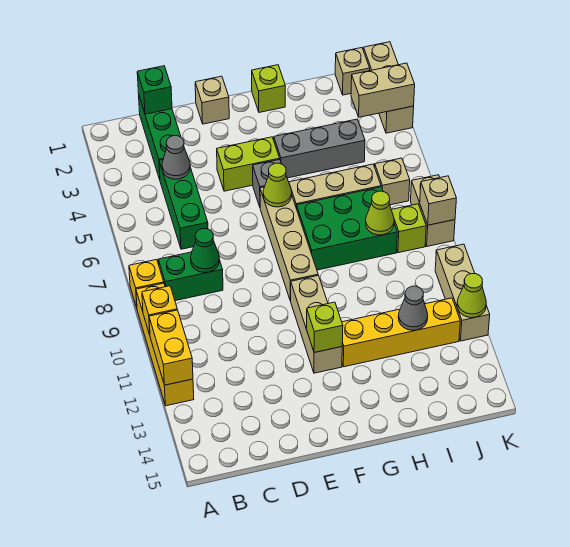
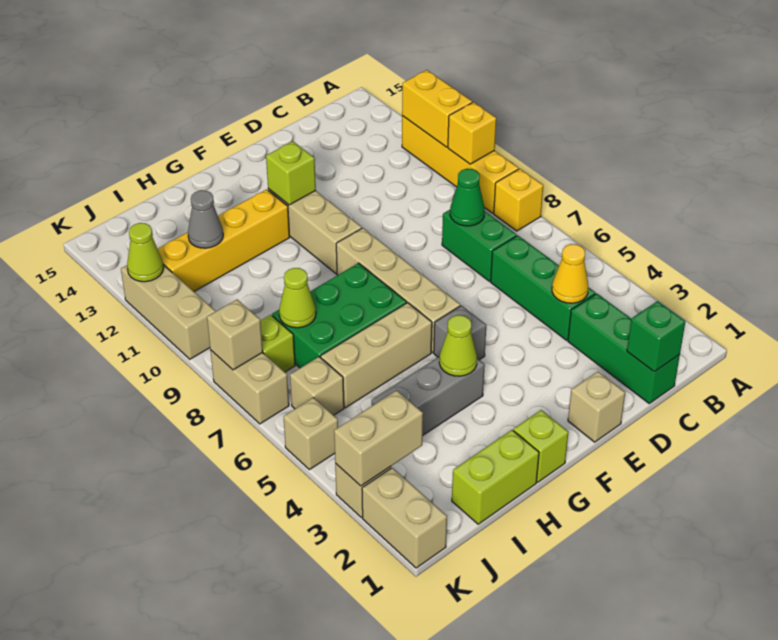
green brick B8:C8 level 1 -> green brick C7:C8 level 1
grey cone C4 level 2 -> yellow cone C4 level 2
lime brick E4:F4 level 1 -> lime brick H1:I1 level 1
lime cone F6 level 2 -> lime cone G4 level 2
tan brick J1 level 1 -> tan brick K5 level 1

